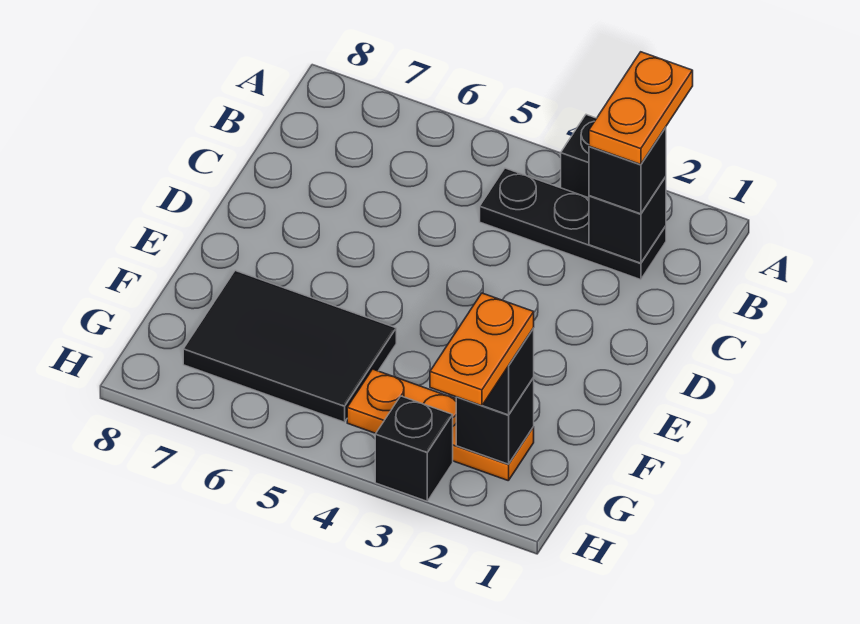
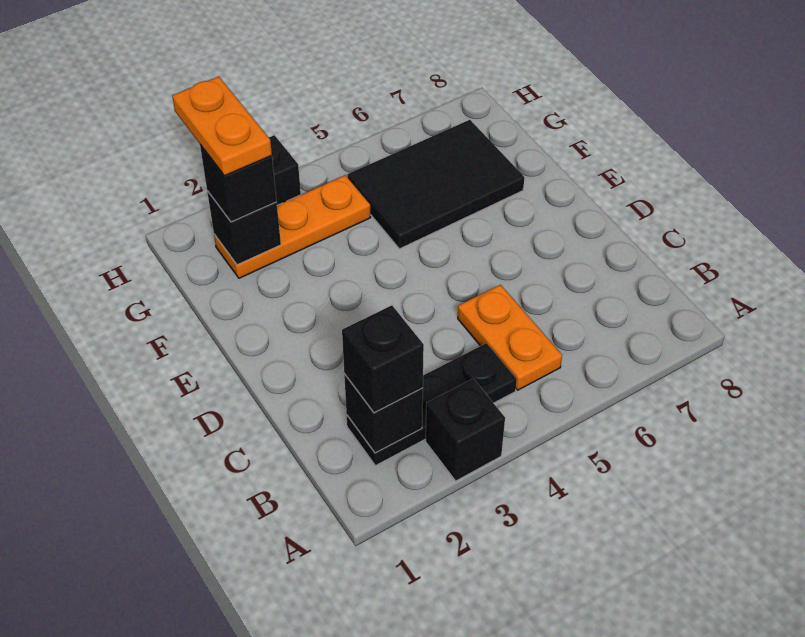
orange plate A2:B2 level 4 -> orange plate B5:C5 level 1

